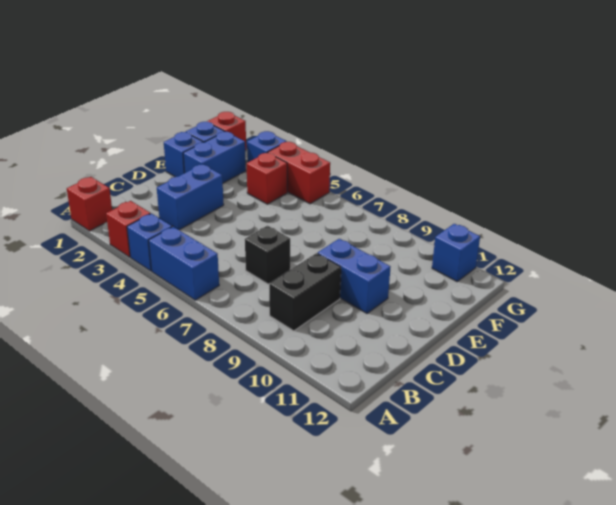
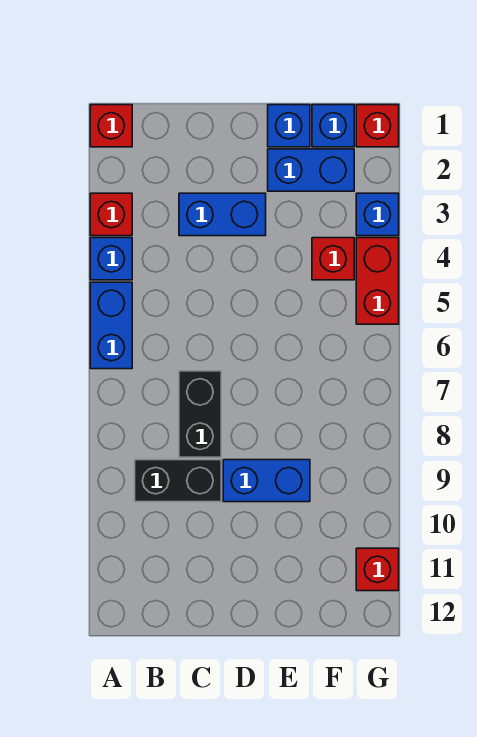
black brick C7 level 1 -> black brick C7:C8 level 1
blue brick D9:D10 level 1 -> blue brick D9:E9 level 1
blue brick G11 level 1 -> red brick G11 level 1

